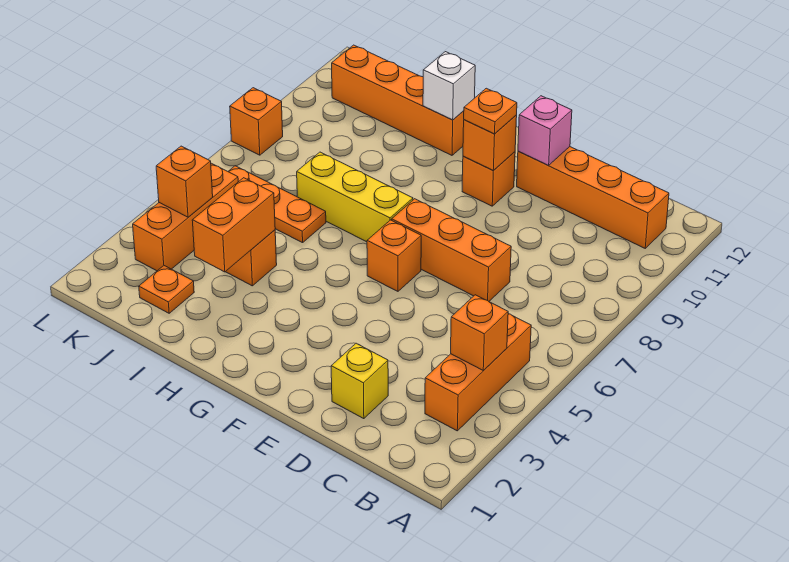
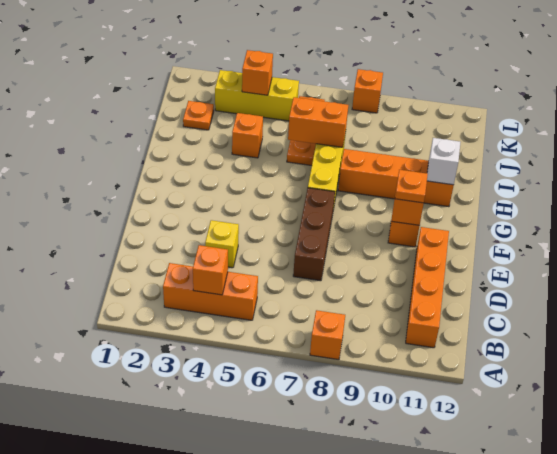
yellow brick D2 level 1 -> yellow brick D4 level 1
orange brick D7:F7 level 1 -> brown brick D7:F7 level 1
pink brick E11 level 2 -> none
orange brick F6 level 1 -> orange brick A8 level 1
orange brick H11:K11 level 1 -> orange brick H8:H11 level 1
orange brick I3:I4 level 2 -> orange brick I6:I7 level 2
orange brick K3:K5 level 1 -> yellow brick K3:K5 level 1

